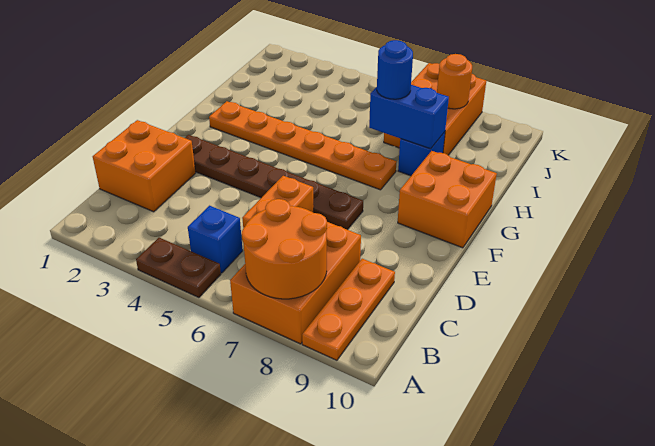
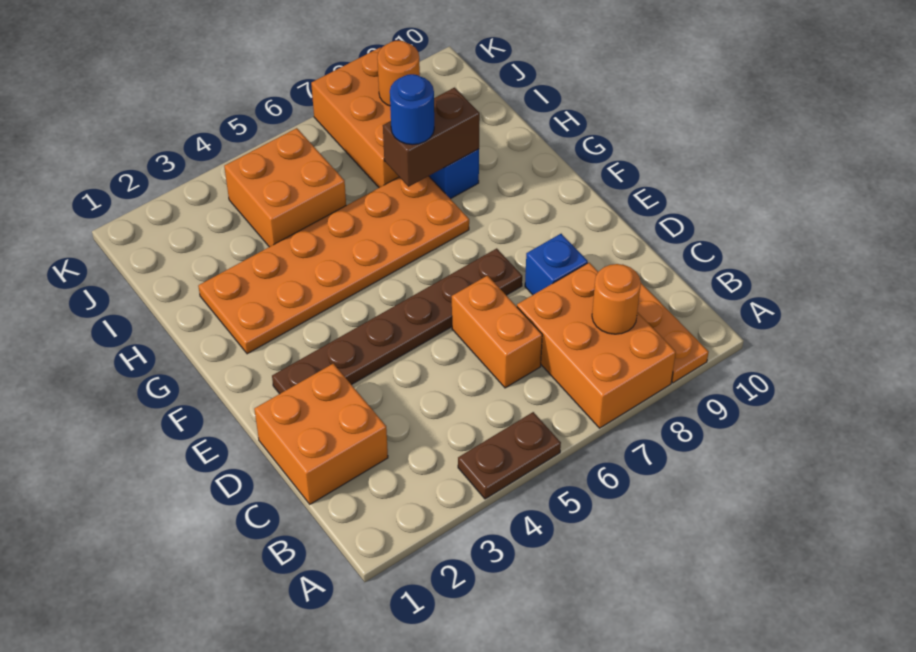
orange round brick A7:B8 level 2 -> orange round brick B8 level 2
blue brick B5 level 1 -> blue brick D8 level 1
orange brick F9:G10 level 1 -> orange brick I4:J5 level 1
orange plate G2:G7 level 1 -> orange plate G2:H7 level 1
blue brick H7:H8 level 2 -> brown brick H7:H8 level 2

